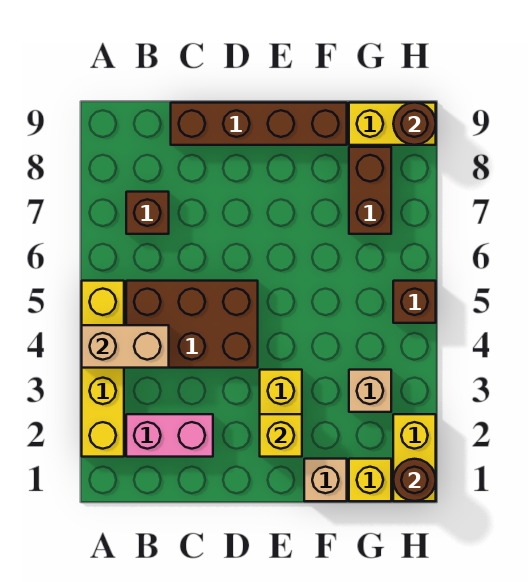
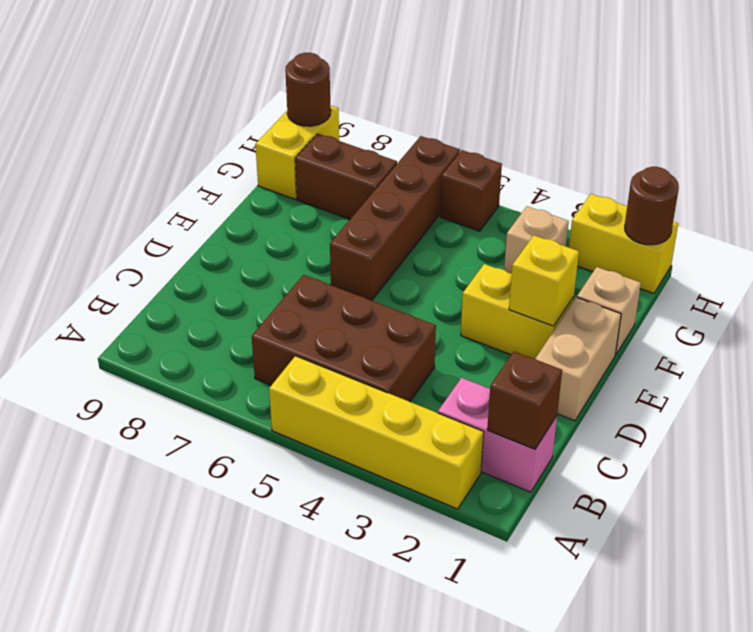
tan brick A4:B4 level 2 -> tan brick D1:E1 level 1
pink brick B2:C2 level 1 -> pink brick B1:B2 level 1
brown brick B4:D5 level 1 -> brown brick B4:C6 level 1
brown brick B7 level 1 -> brown brick B1 level 2
brown brick C9:F9 level 1 -> brown brick E6:H6 level 1
yellow brick G1 level 1 -> none

